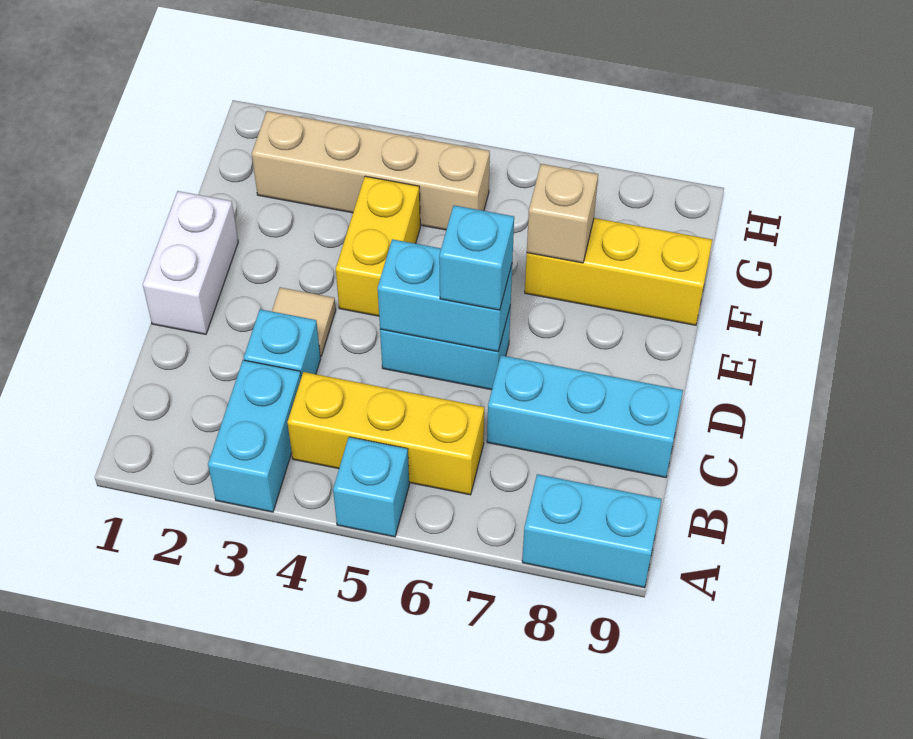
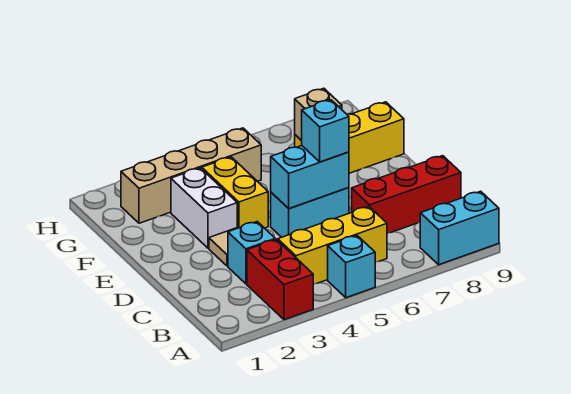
cyan brick A3:B3 level 1 -> red brick A3:B3 level 1
cyan brick C7:C9 level 1 -> red brick C7:C9 level 1
white brick D1:E1 level 1 -> white brick E3:F3 level 1

